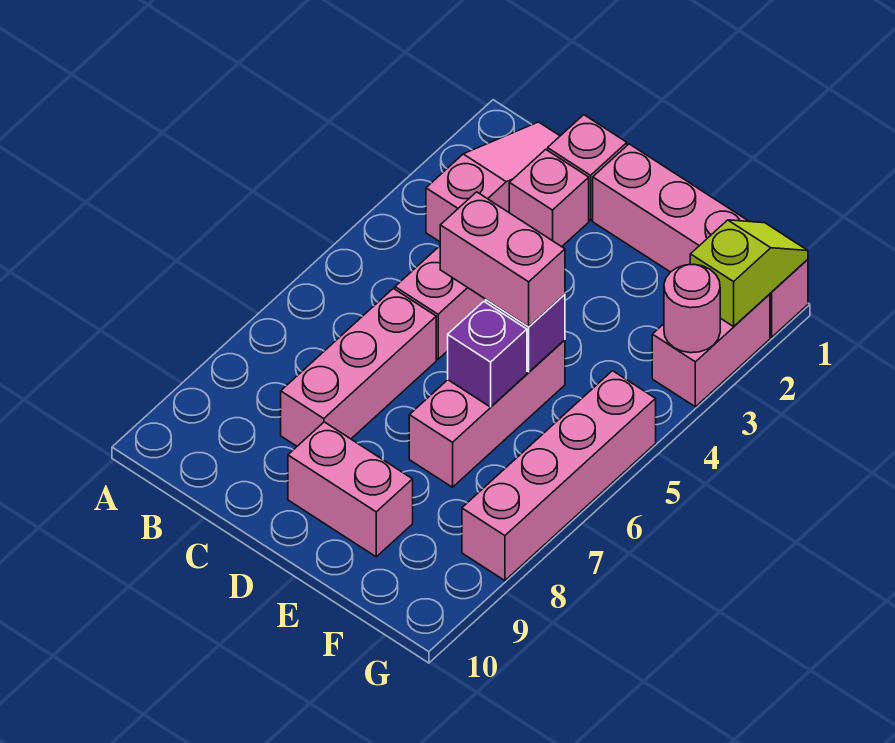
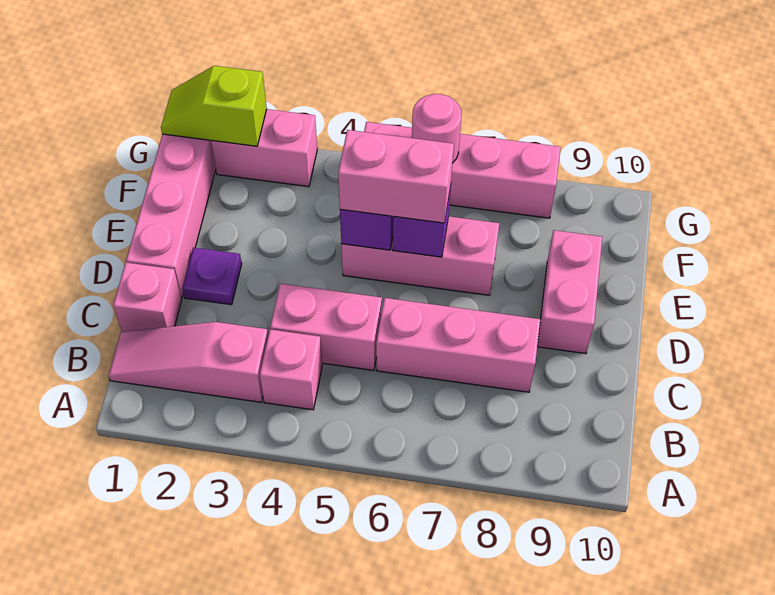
pink brick C2 level 1 -> pink brick B4 level 1
none -> purple plate D2 level 1
pink brick D5:E5 level 3 -> pink brick E5:E6 level 3
pink round brick G3 level 2 -> pink round brick G6 level 2

